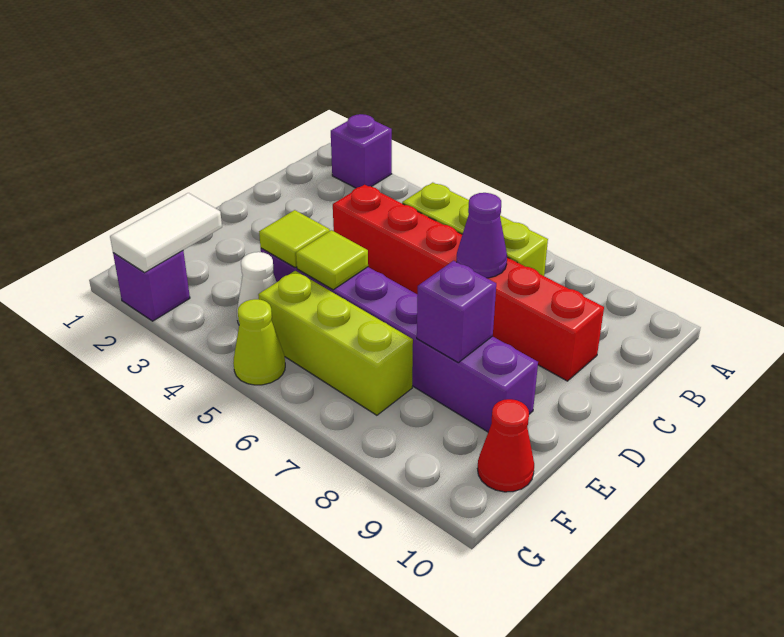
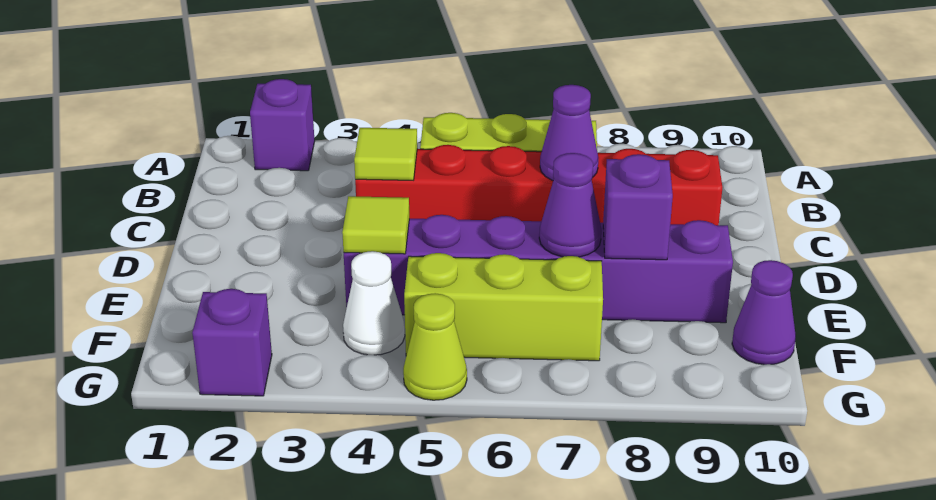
lime tile E5 level 2 -> lime tile C4 level 2
none -> purple cone E7 level 2
white tile F2:G2 level 2 -> none
red cone F10 level 1 -> purple cone F10 level 1

